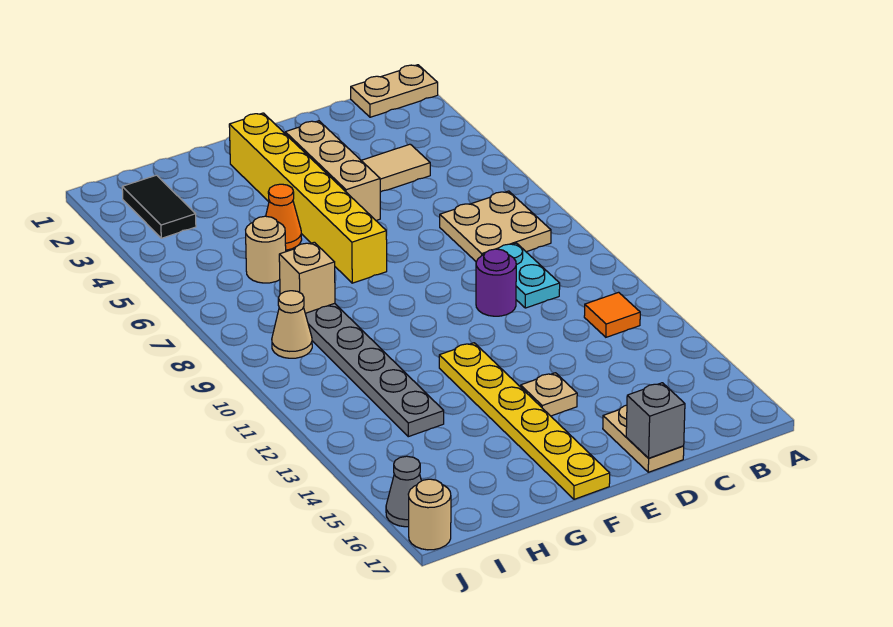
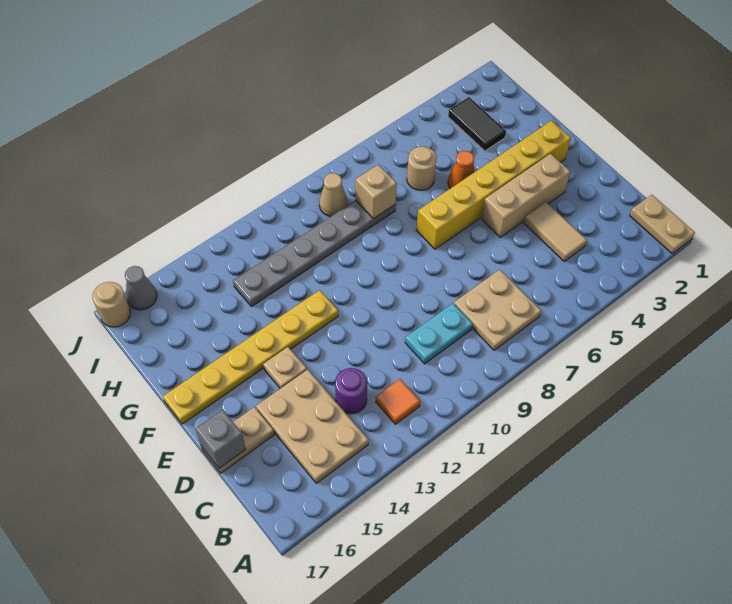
none -> tan plate B14:D15 level 1
purple round brick D10 level 1 -> purple round brick C13 level 1
black tile I2:I3 level 1 -> black tile H3:I3 level 1

